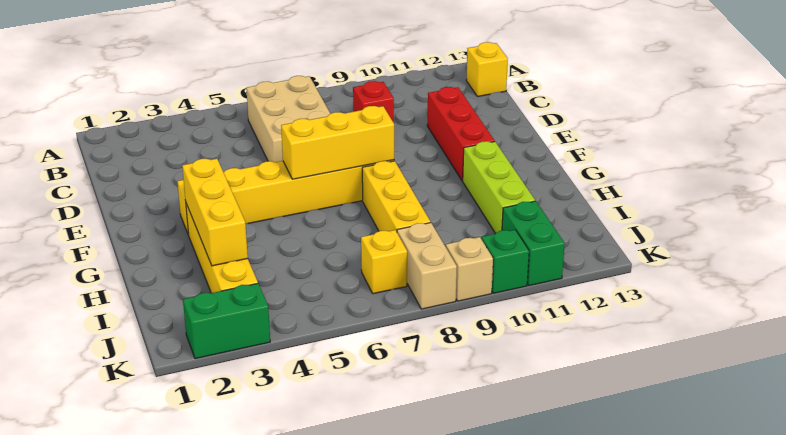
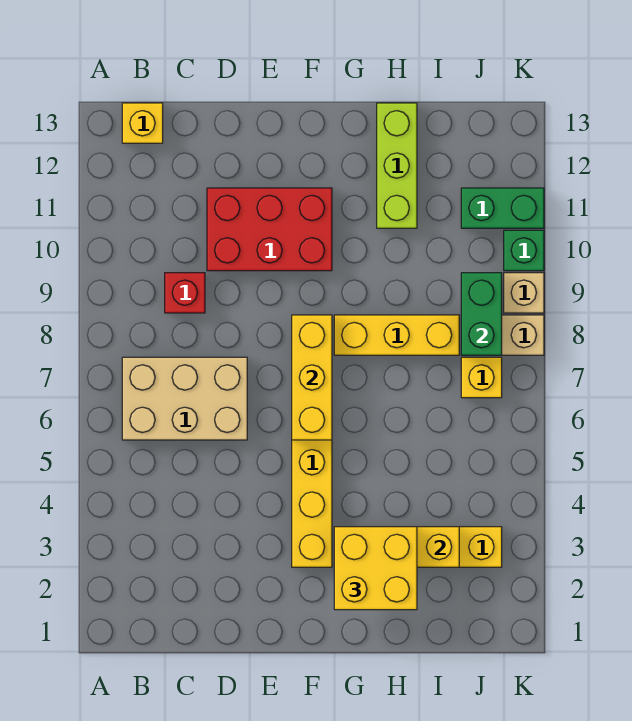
red brick D11:F11 level 1 -> red brick D10:F11 level 1
none -> yellow brick G2:H3 level 3
lime brick G11:I11 level 1 -> lime brick H11:H13 level 1
green brick K2:K3 level 1 -> green brick J8:J9 level 2

